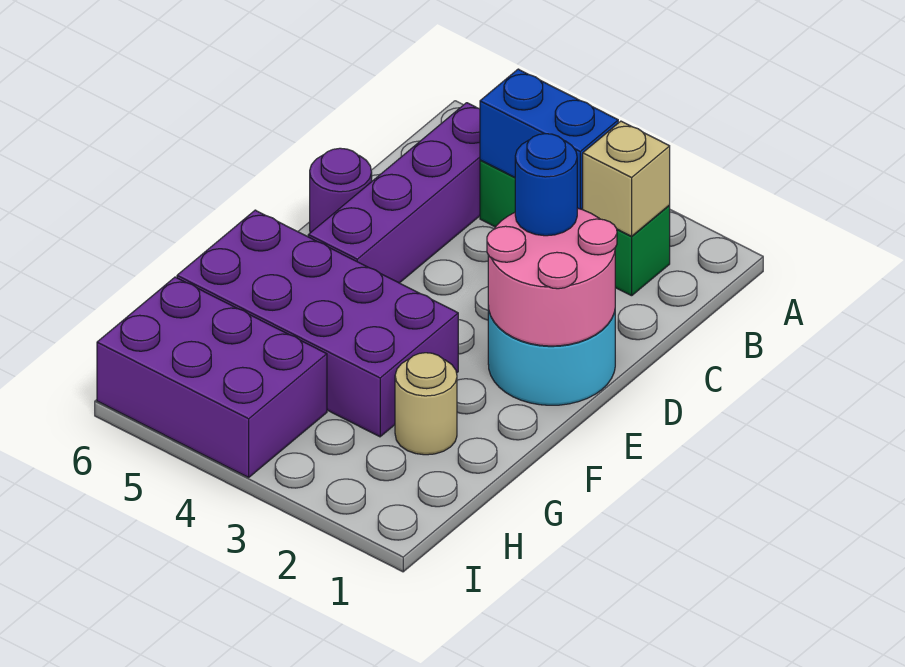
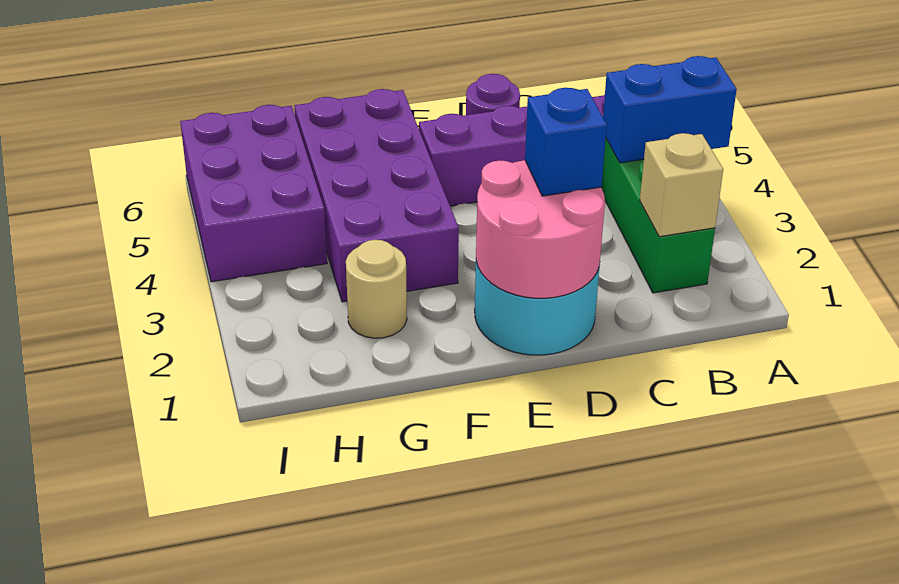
blue brick B3:B4 level 2 -> blue brick A4:B4 level 2
blue round brick D2 level 3 -> blue brick D2 level 3

